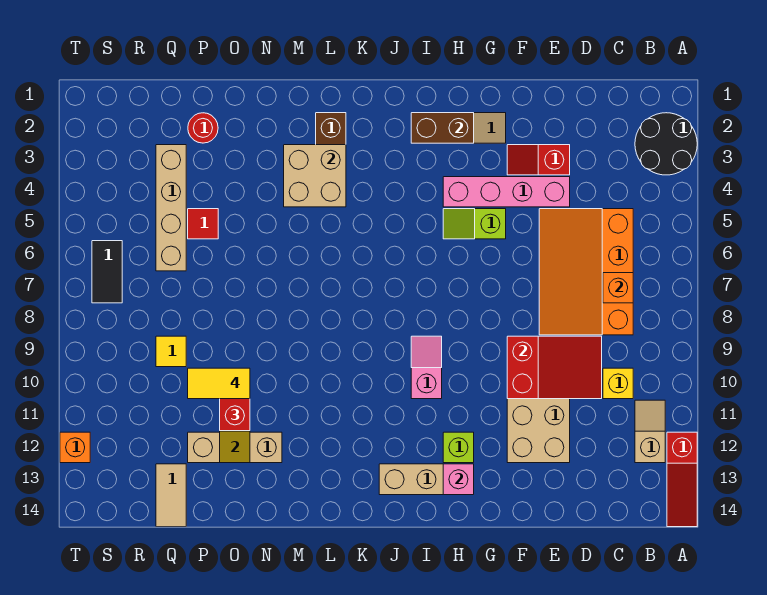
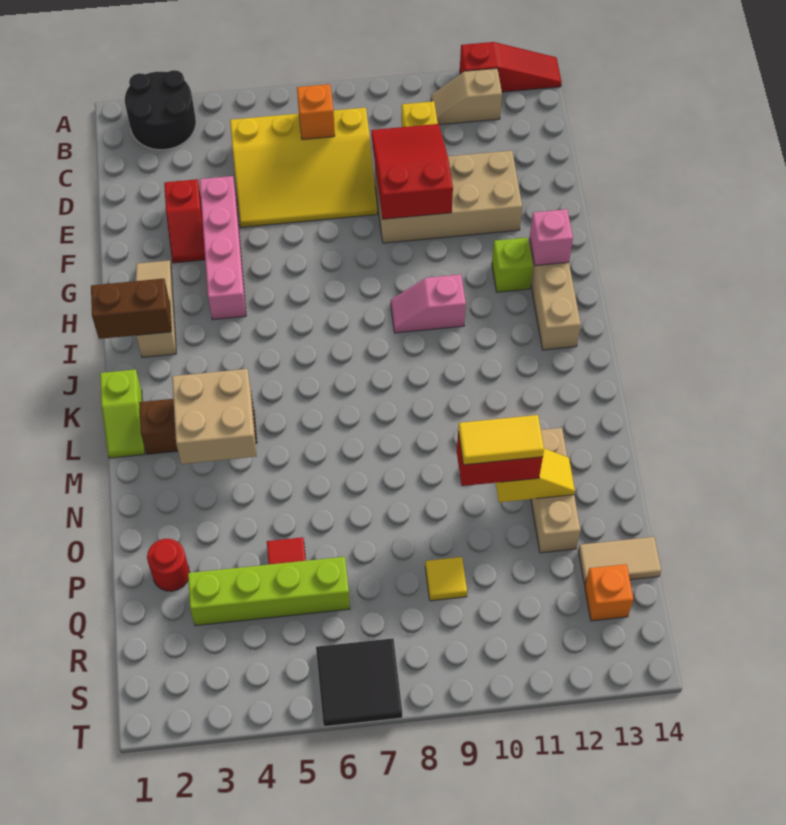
orange slope C5:E8 level 1 top C -> yellow slope C5:E8 level 1 top C
lime slope G5:H5 level 1 top G -> lime slope K1:L1 level 1 top K
brown brick H2:I2 level 2 -> brown brick I1:I2 level 2
yellow tile O10:P10 level 4 -> yellow tile O10:O11 level 4
tan brick Q3:Q6 level 1 -> lime brick Q3:Q6 level 1
black tile S6:S7 level 1 -> black tile S6:T7 level 1
orange brick T12 level 1 -> orange brick R13 level 1

